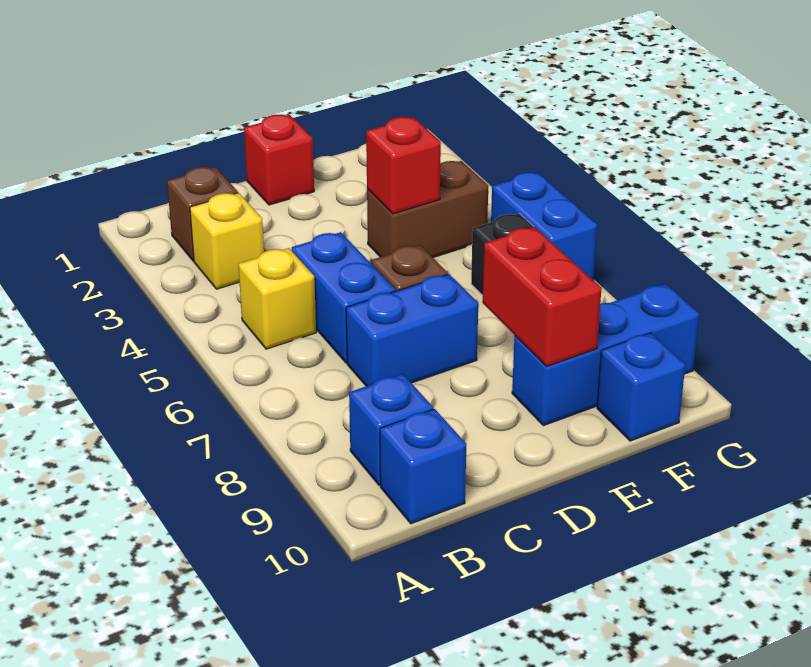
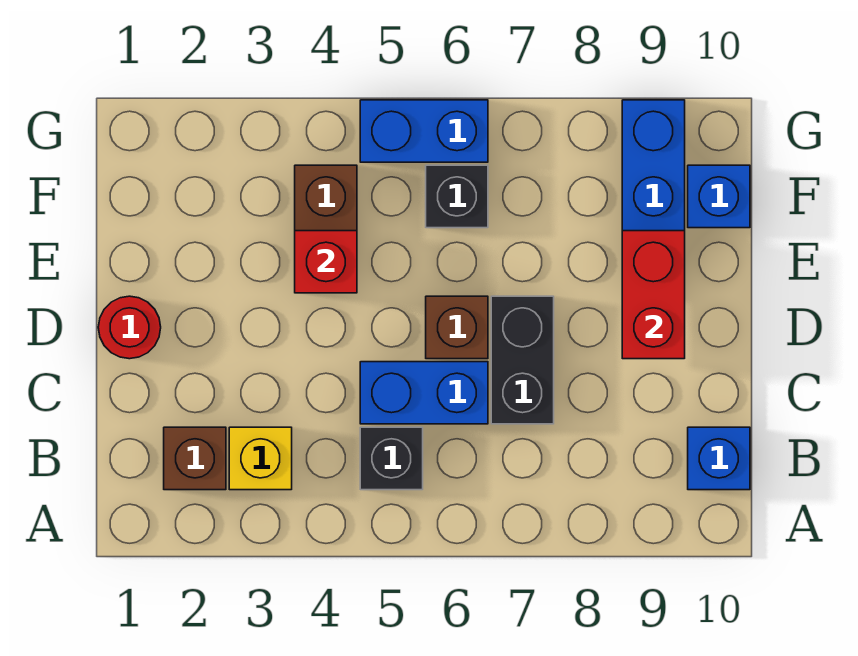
yellow brick B5 level 1 -> black brick B5 level 1
blue brick B9 level 1 -> none
blue brick C7:D7 level 1 -> black brick C7:D7 level 1
red brick D1 level 1 -> red round brick D1 level 1
red brick E8:E9 level 2 -> red brick D9:E9 level 2

